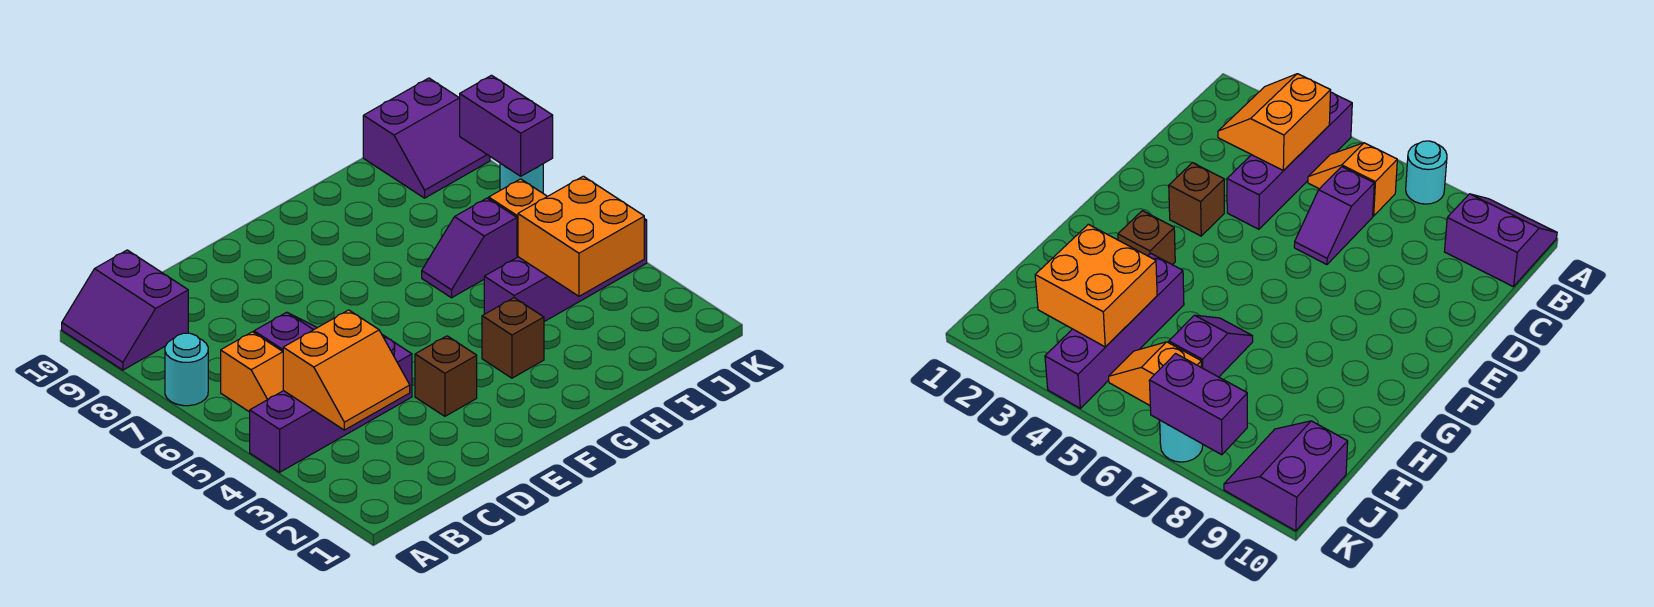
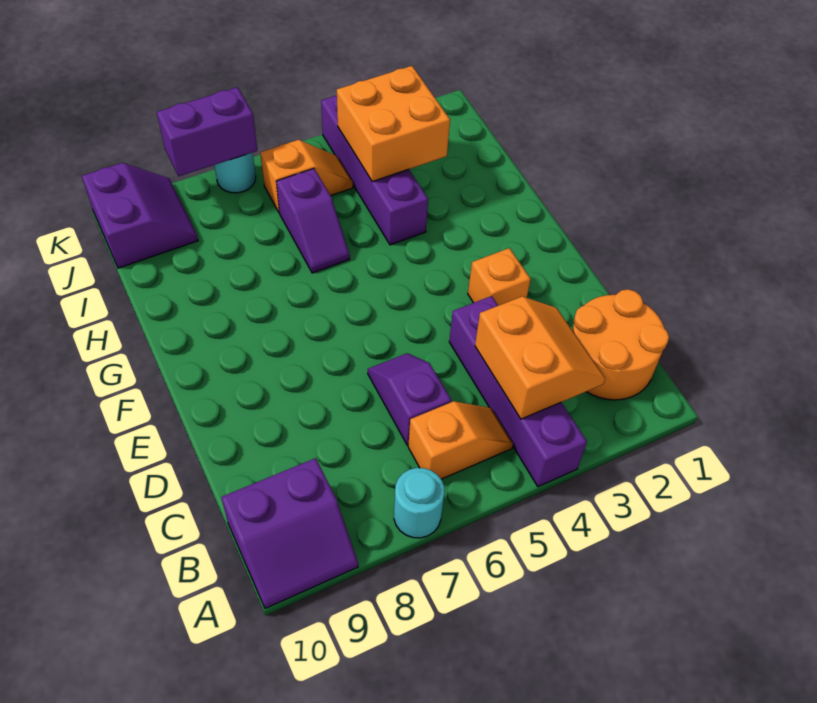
none -> orange round brick B1:C2 level 1
brown brick E3 level 1 -> orange brick E3 level 1
brown brick G3 level 1 -> none

